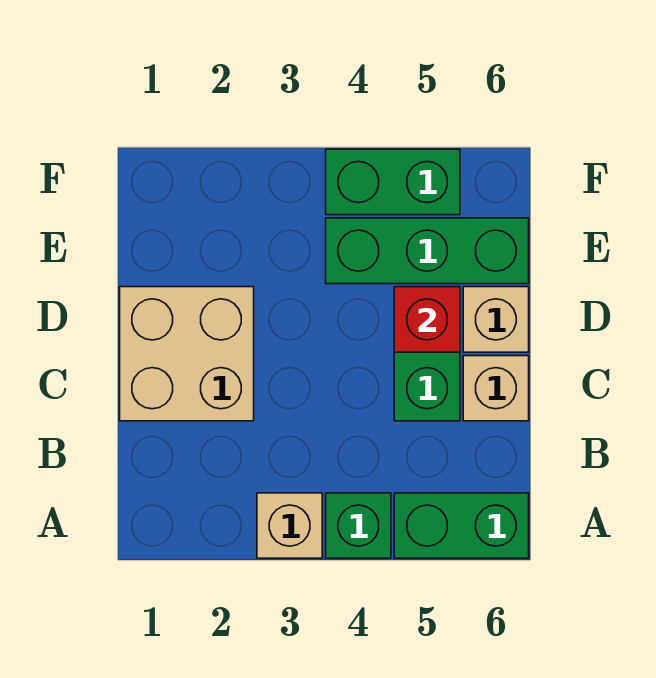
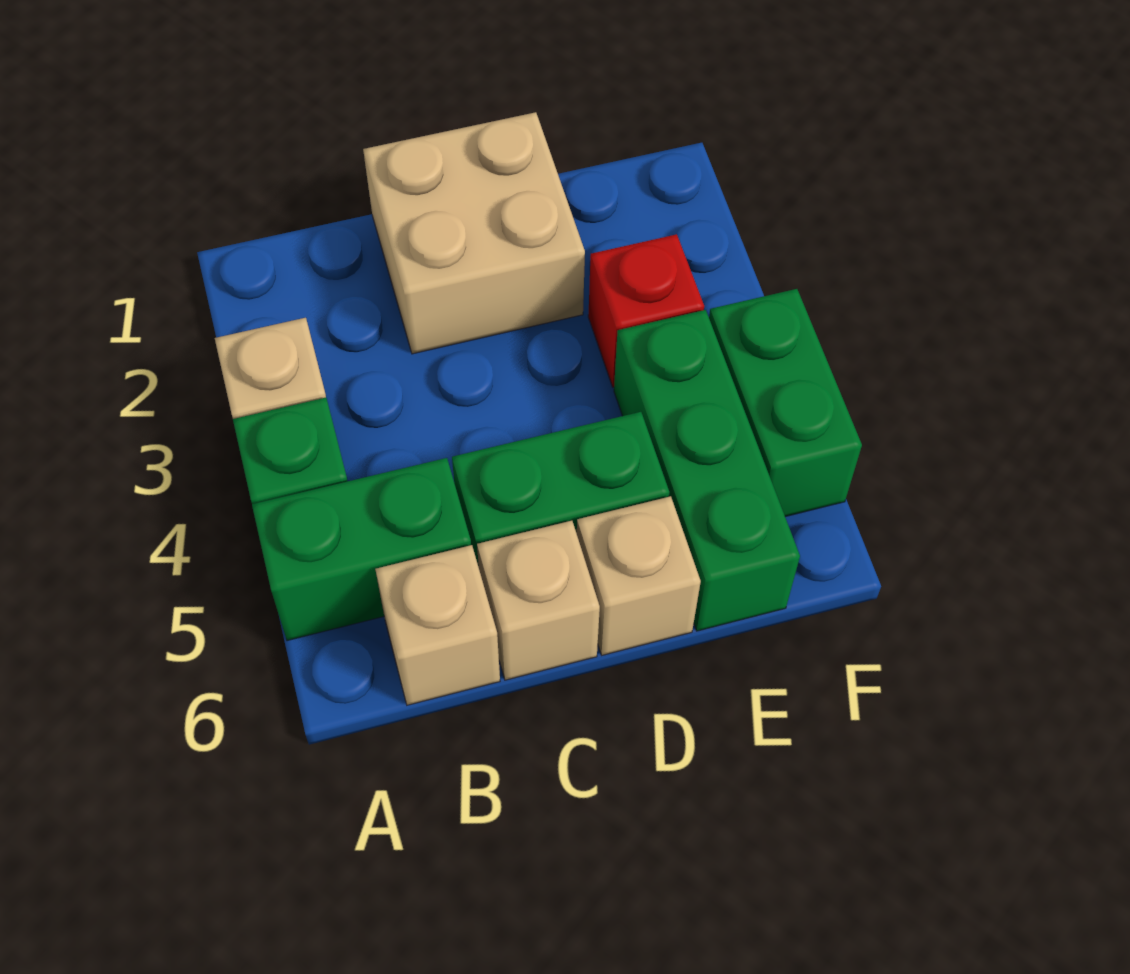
green brick A5:A6 level 1 -> green brick A5:B5 level 1
none -> tan brick B6 level 1
red brick D5 level 2 -> red brick E3 level 1

